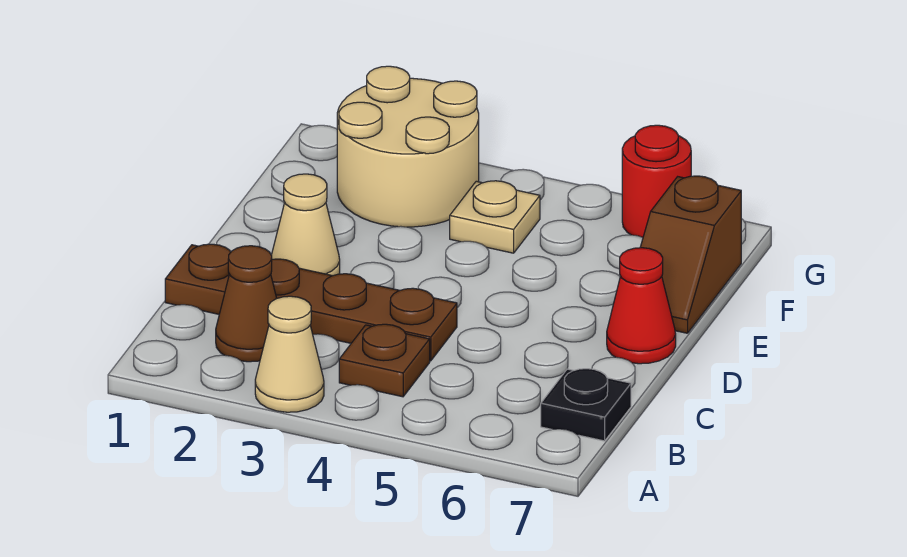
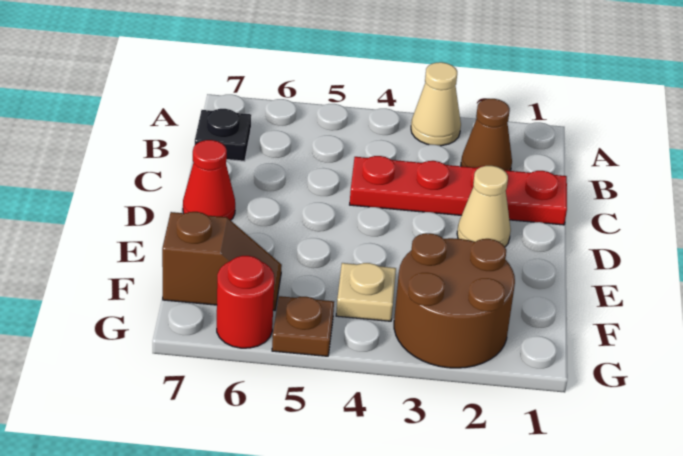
brown plate B4 level 1 -> brown plate G5 level 1
brown plate C1:C4 level 1 -> red plate C1:C4 level 1
brown slope E7:F7 level 1 top F -> brown slope F6:F7 level 1 top 7
tan round brick F2:G3 level 1 -> brown round brick F2:G3 level 1

